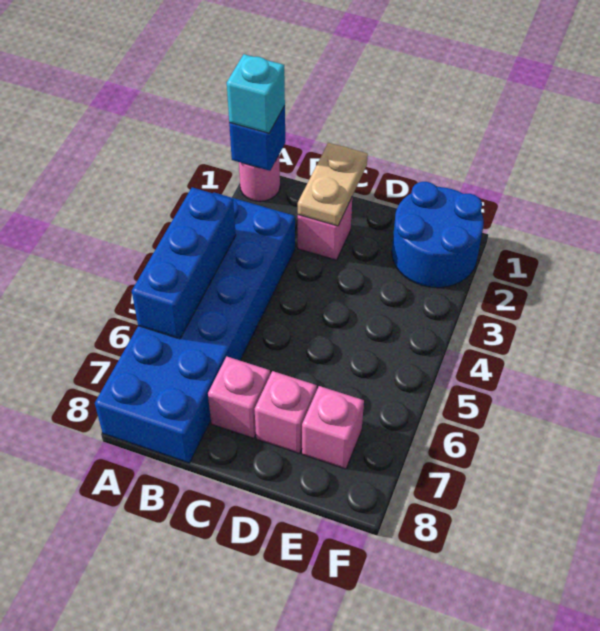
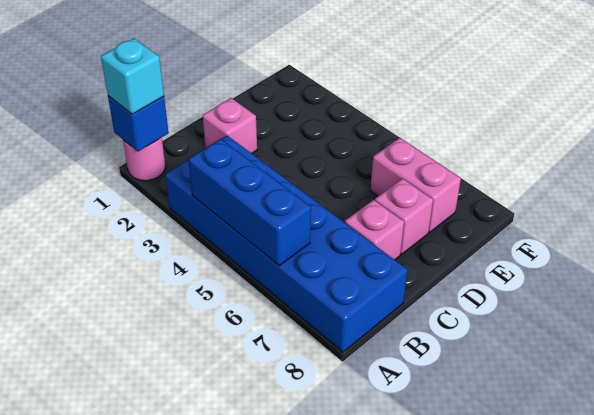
tan plate C1:C2 level 2 -> none
blue round brick E1:F2 level 1 -> none
pink brick E7 level 1 -> pink brick E6:E7 level 1

